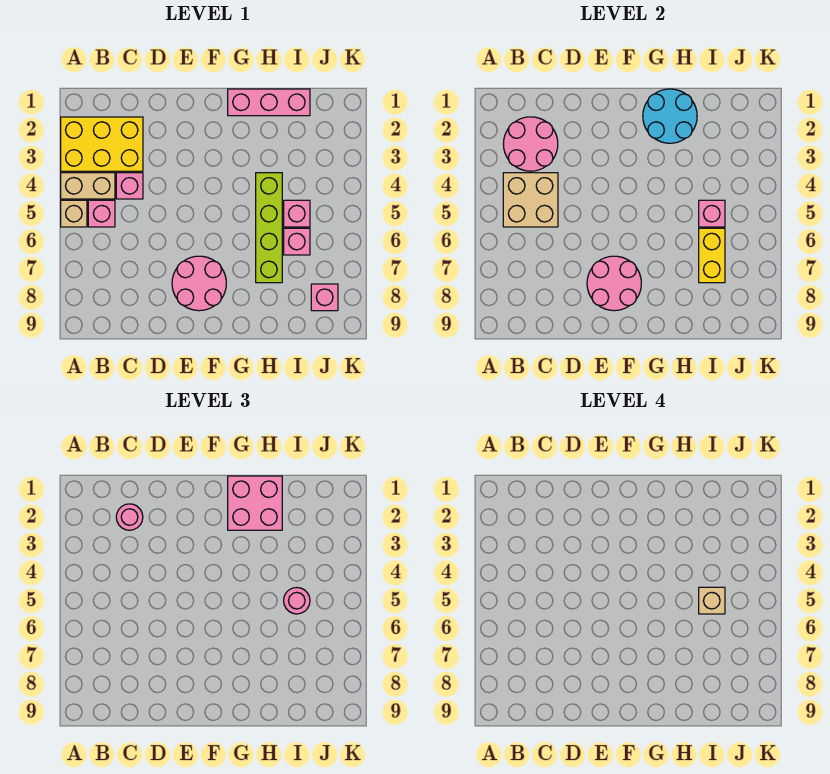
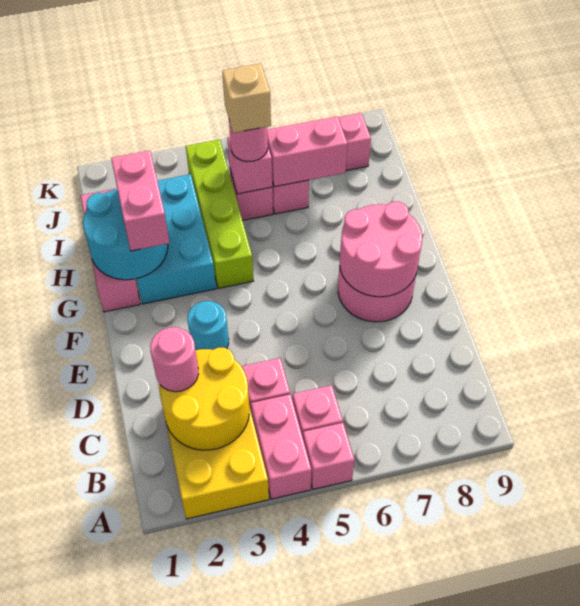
tan brick A4:B4 level 1 -> pink brick A4:B4 level 1
tan brick A5 level 1 -> pink brick A5 level 1
pink round brick B2:C3 level 2 -> yellow round brick B2:C3 level 2
tan brick B4:C5 level 2 -> none
none -> cyan round brick E3 level 1
pink brick G1:H2 level 3 -> pink brick G2:H2 level 3
none -> cyan brick G2:I3 level 1
lime brick H4:H7 level 1 -> lime brick G4:J4 level 1
yellow brick I6:I7 level 2 -> pink brick I6:I7 level 2

